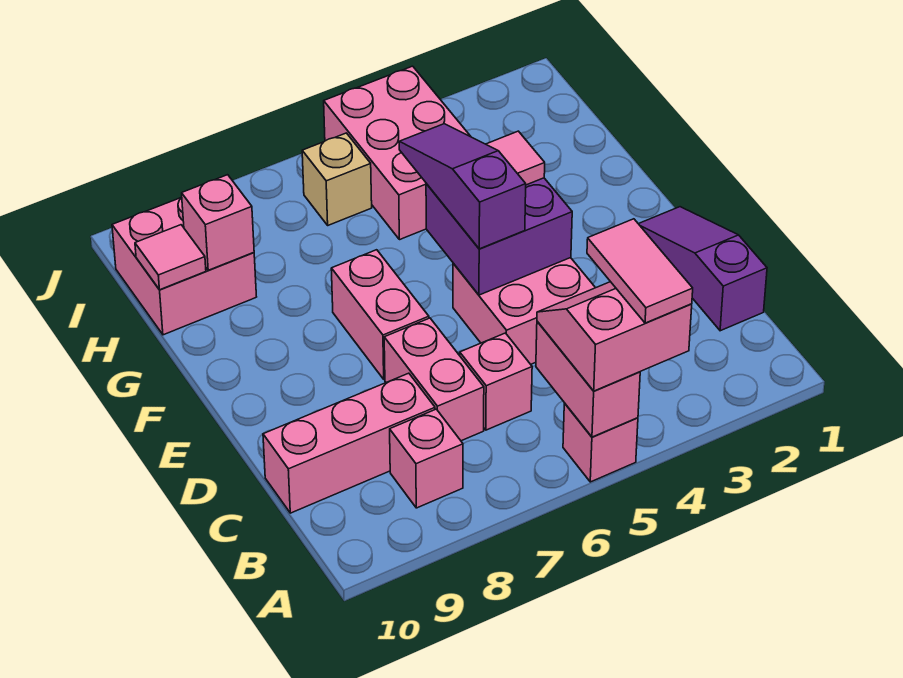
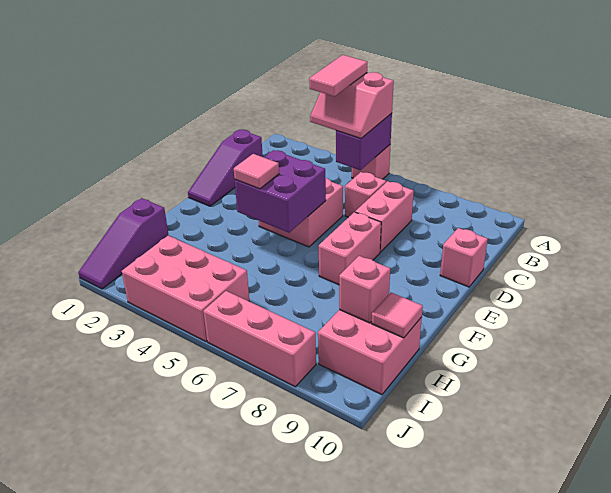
pink brick A5:B5 level 2 -> purple brick A5:B5 level 2
pink brick B8 level 1 -> pink brick D10 level 1
pink brick C8:C10 level 1 -> pink brick J6:J8 level 1
purple slope E5:G5 level 3 top E -> purple slope H1:J1 level 1 top H
pink brick H4:J5 level 1 -> pink brick I3:J5 level 1
tan brick I6 level 1 -> none

